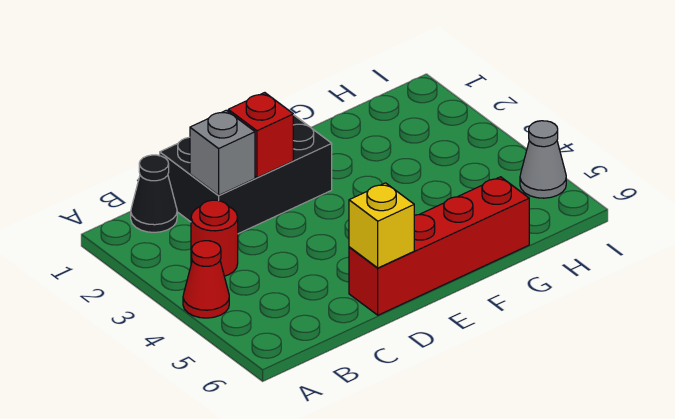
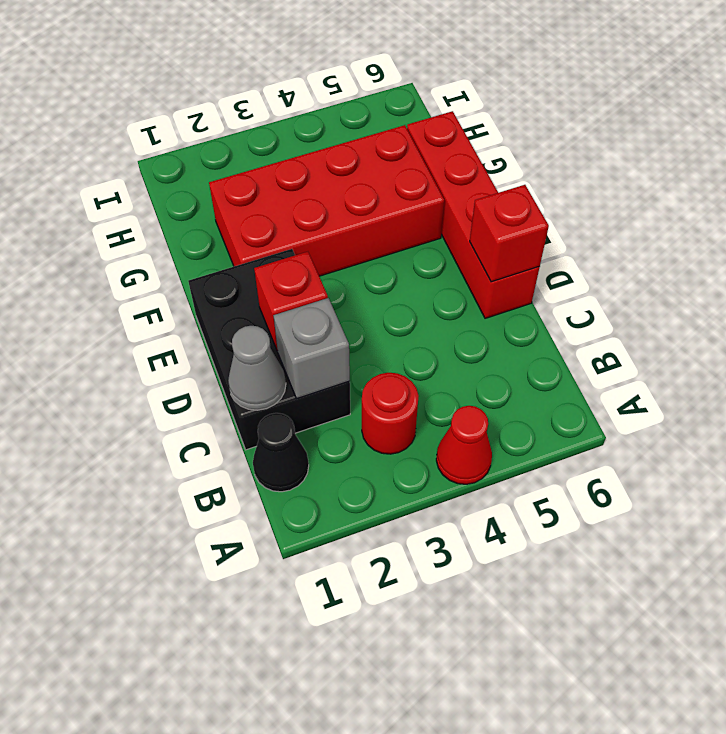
yellow brick D6 level 2 -> red brick D6 level 2
none -> red brick F2:G5 level 1
grey cone I5 level 1 -> grey cone C1 level 2

